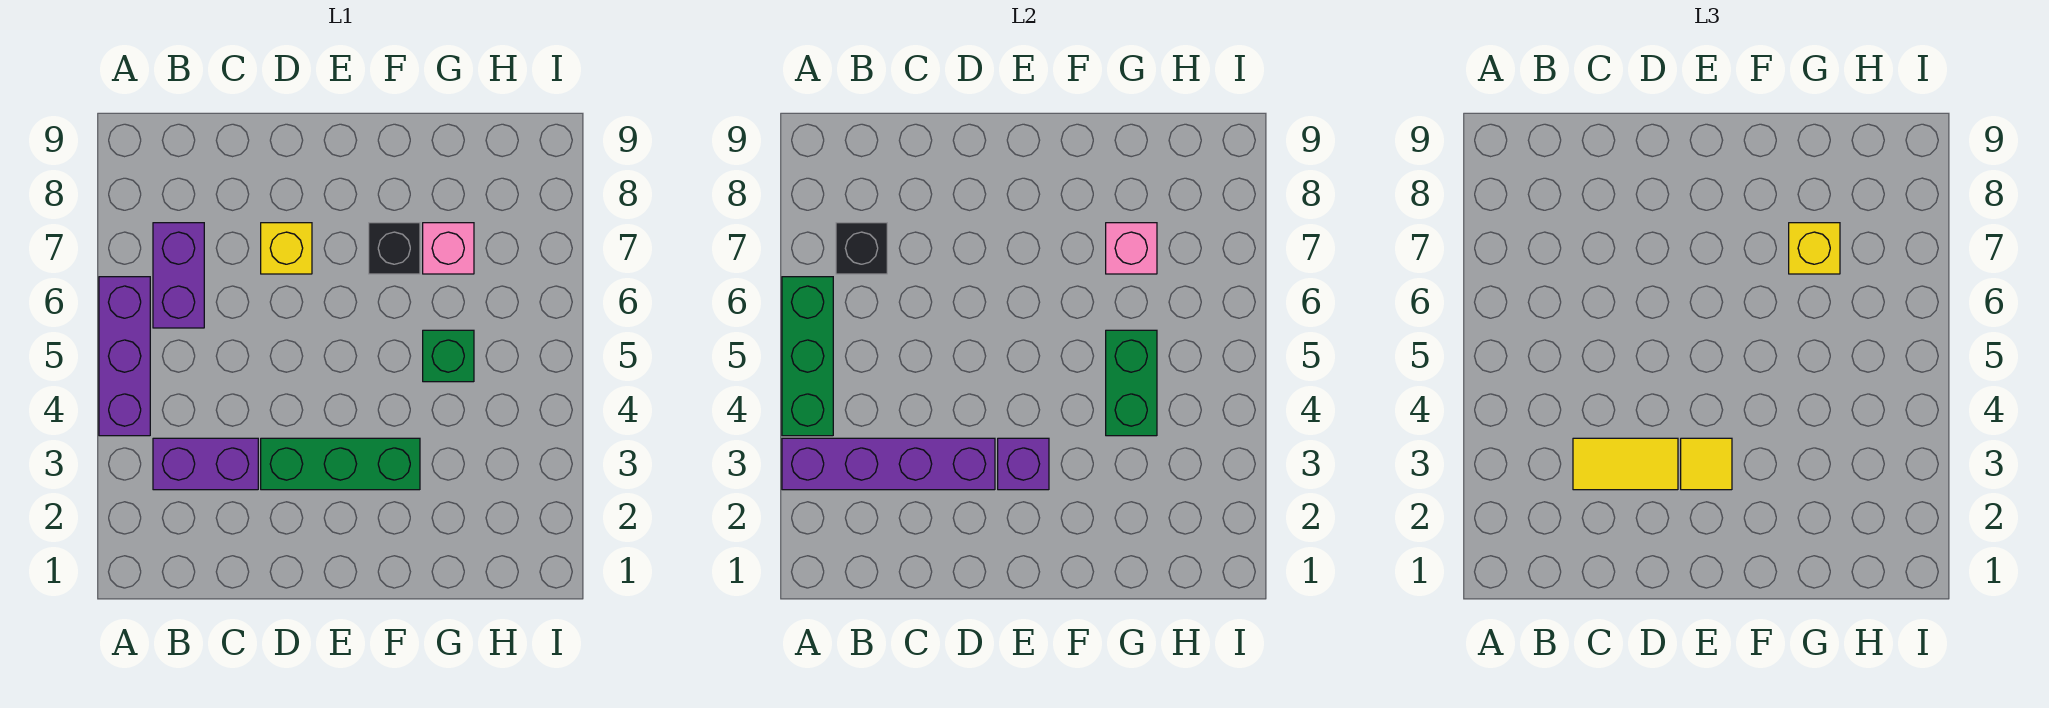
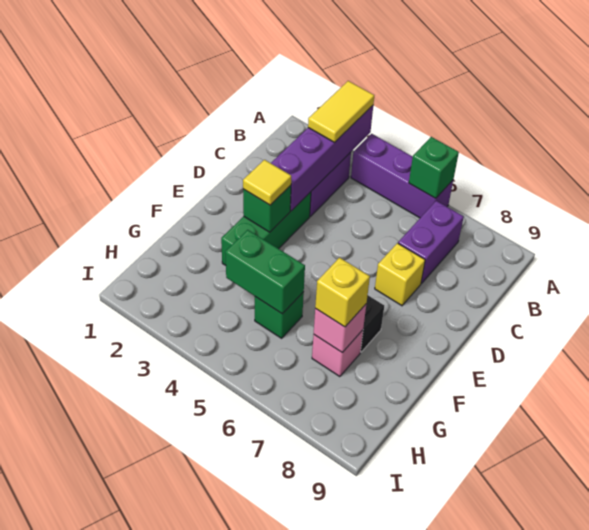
green brick A4:A6 level 2 -> green brick A6 level 2
purple brick B6:B7 level 1 -> purple brick B7:C7 level 1
black brick B7 level 2 -> none
yellow tile C3:D3 level 3 -> yellow tile A3:B3 level 3
purple brick E3 level 2 -> green brick E3 level 2

